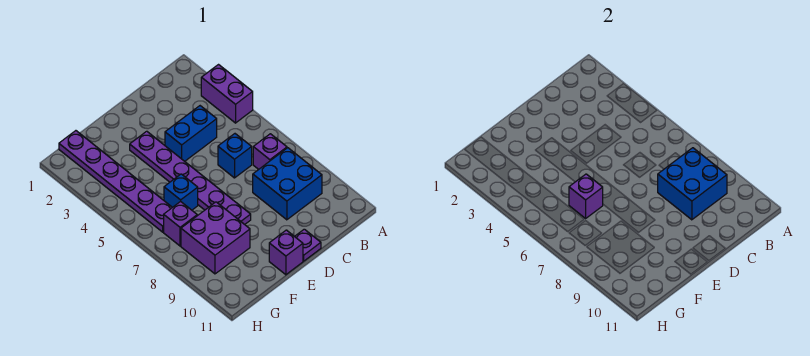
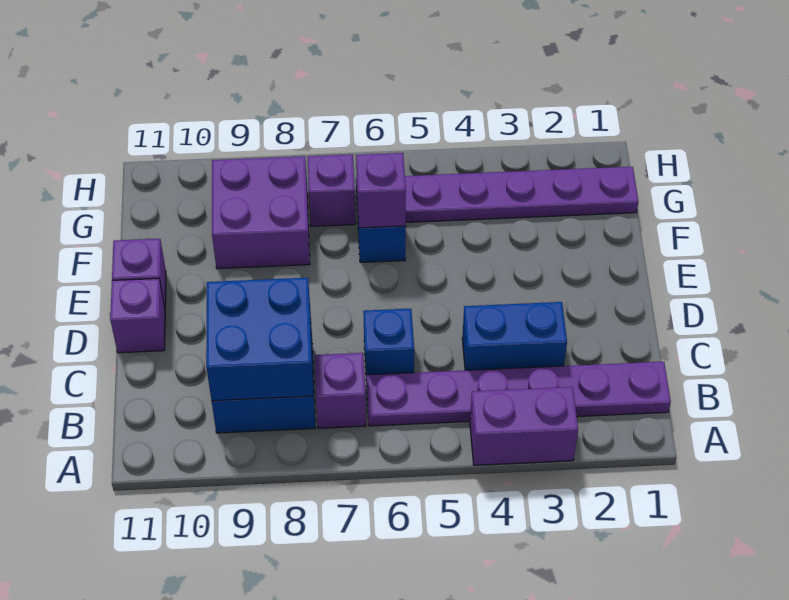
blue brick C4:D4 level 1 -> blue brick C3:C4 level 1
purple plate D11 level 1 -> purple brick D11 level 1
purple plate E3:E8 level 1 -> purple plate B1:B6 level 1

